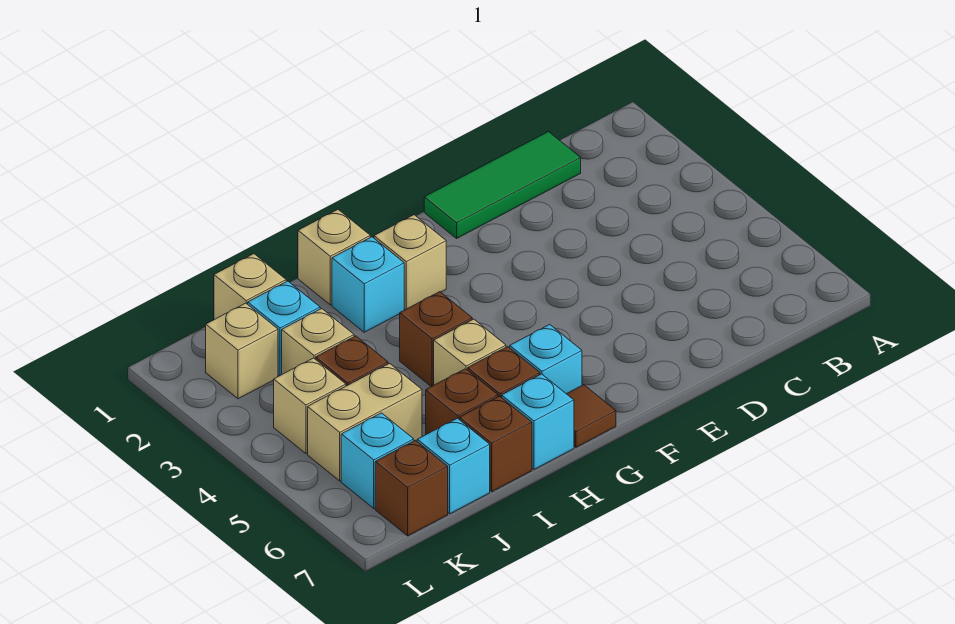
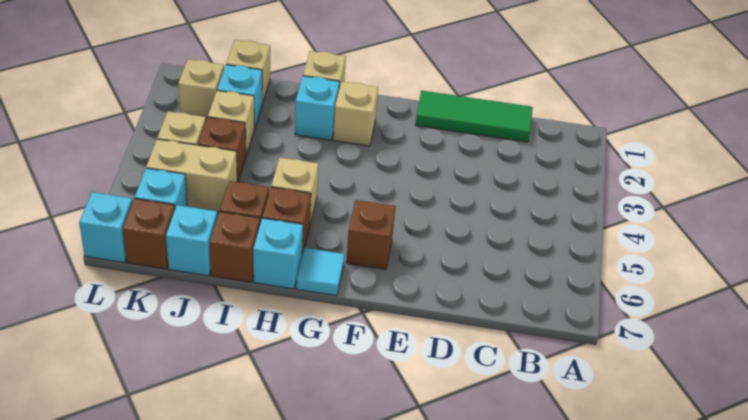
cyan brick G6 level 1 -> cyan brick L7 level 1
brown tile G7 level 1 -> cyan tile G7 level 1
brown brick H4 level 1 -> brown brick F6 level 1

